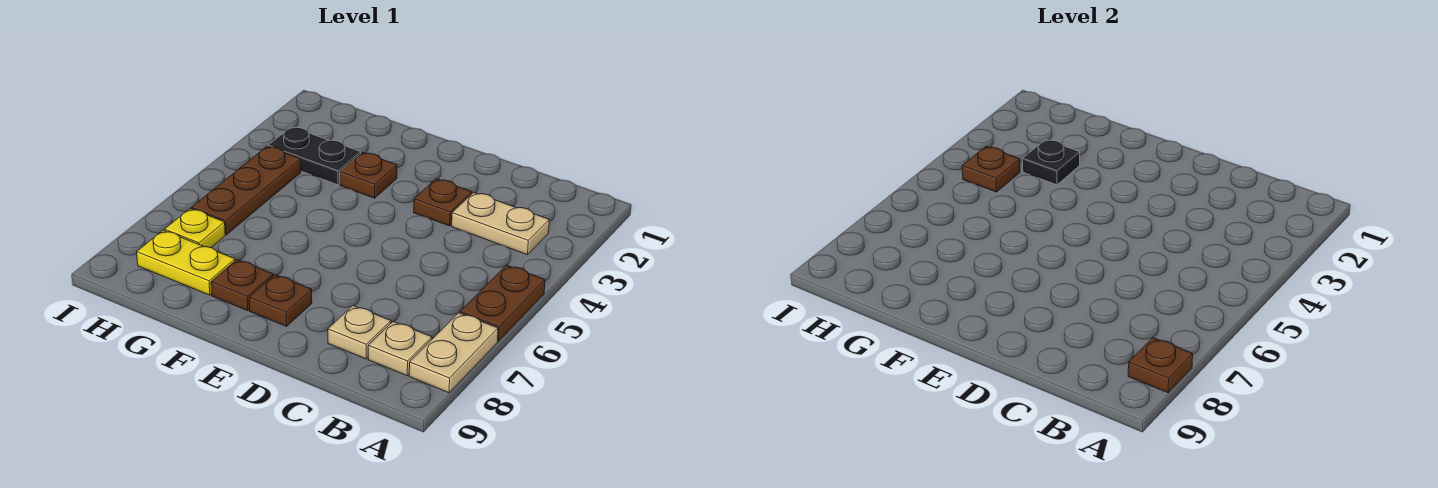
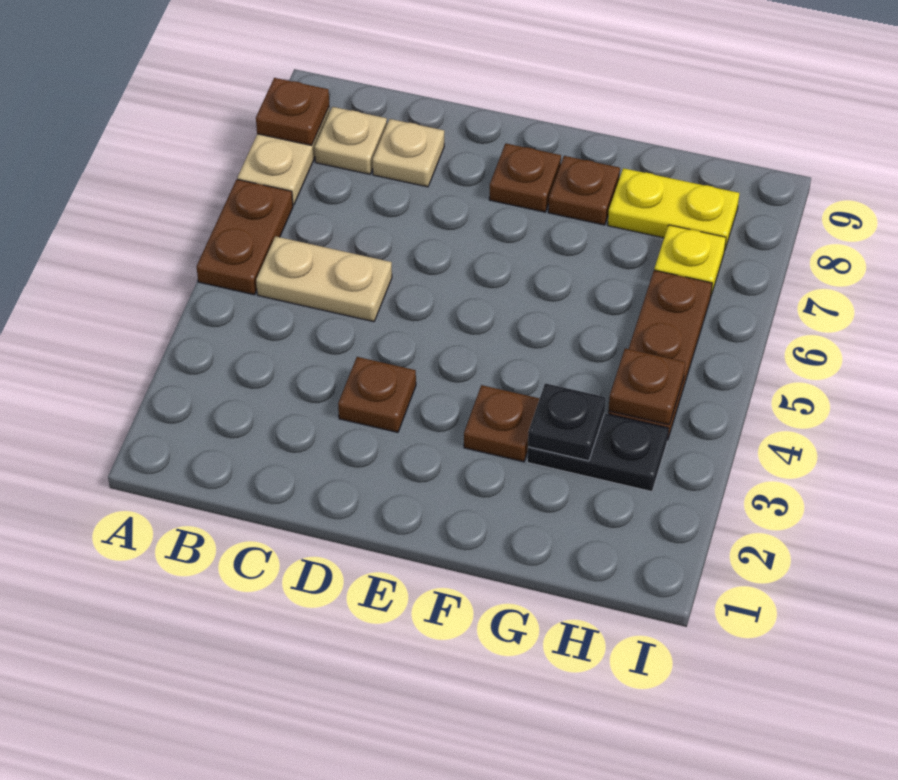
tan plate B3:C3 level 1 -> tan plate B5:C5 level 1

